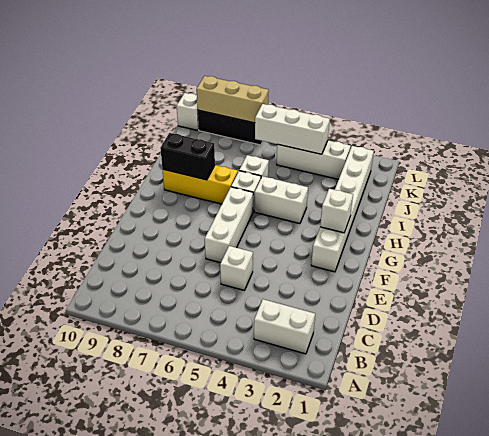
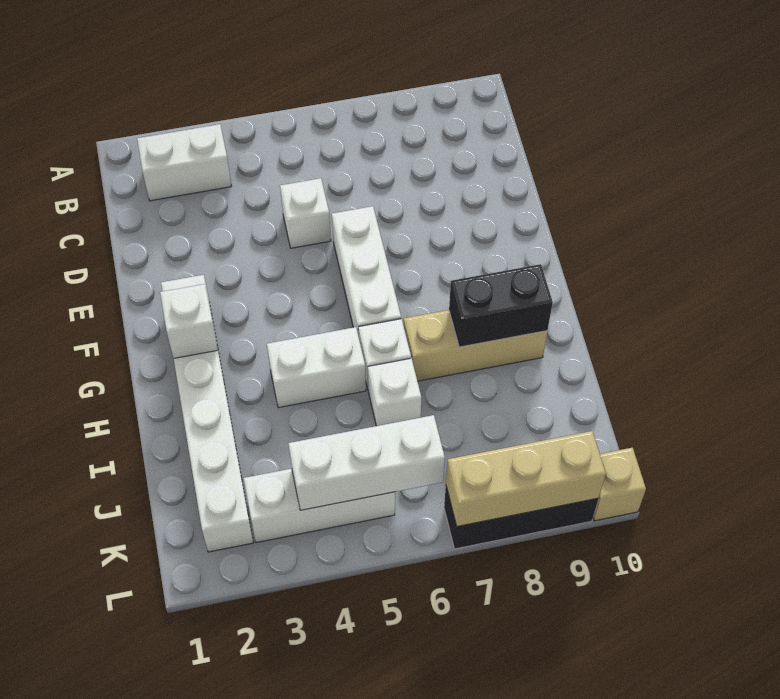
yellow brick H7:H9 level 1 -> tan brick H7:H9 level 1
white brick L10 level 1 -> tan brick L10 level 1

